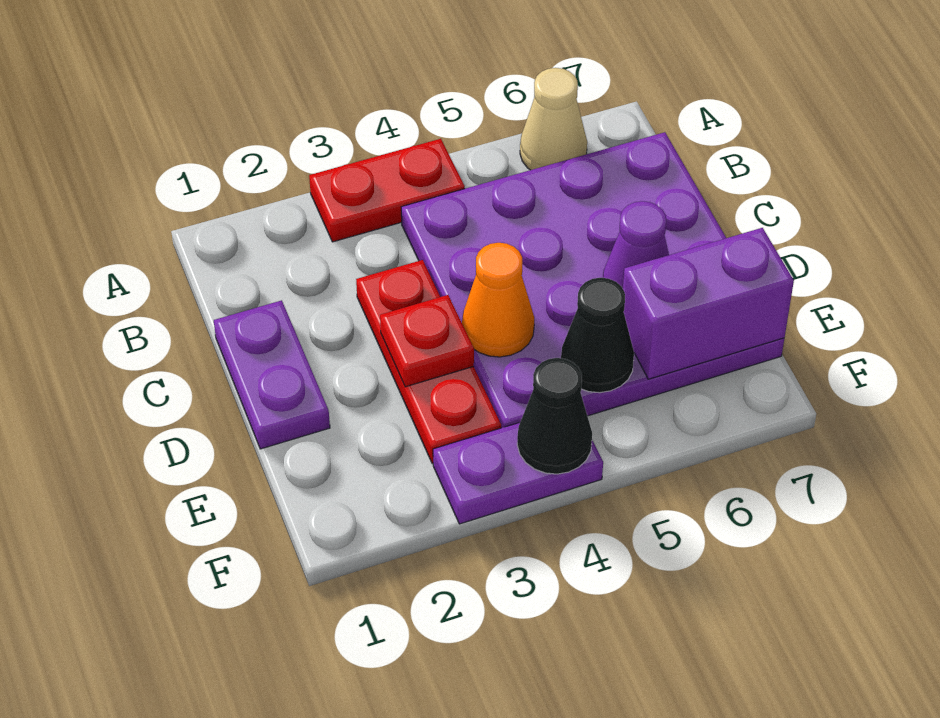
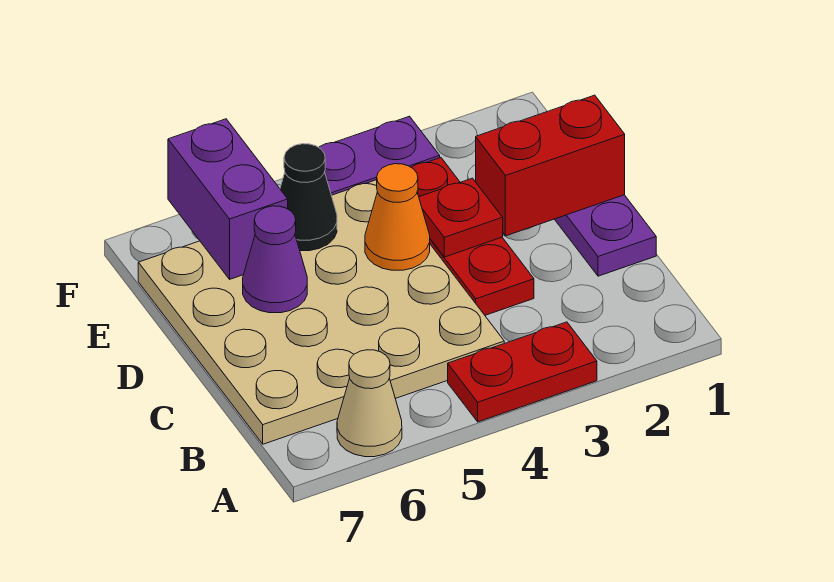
purple plate B4:E7 level 1 -> tan plate B4:E7 level 1
none -> red brick D1:D2 level 2
purple brick E6:E7 level 2 -> purple brick E6:F6 level 2
black cone F4 level 2 -> none

